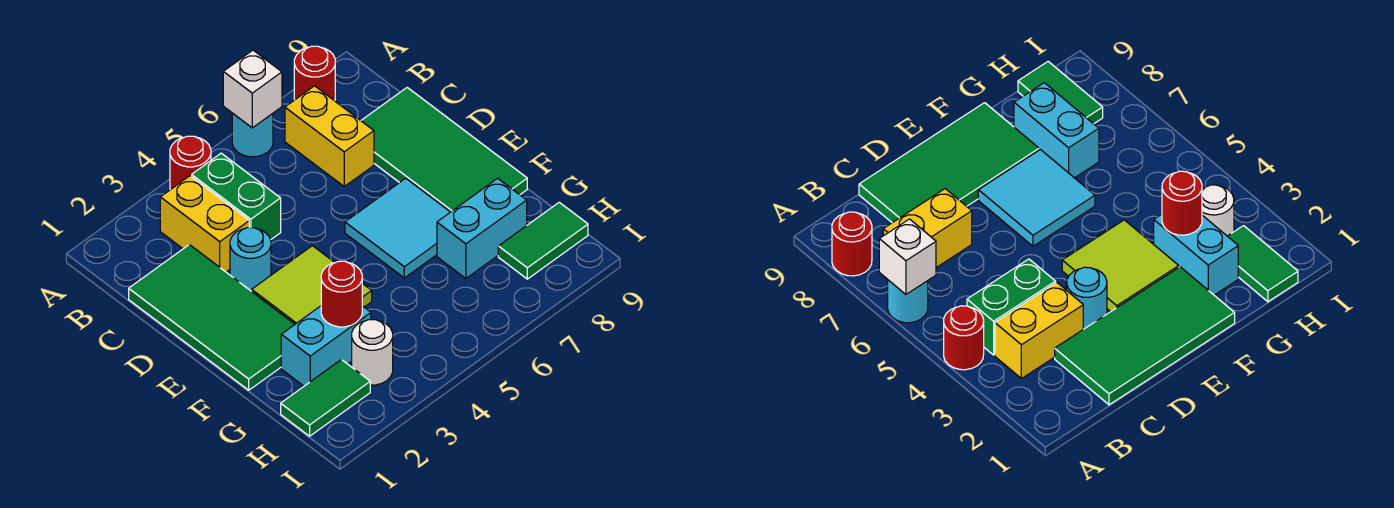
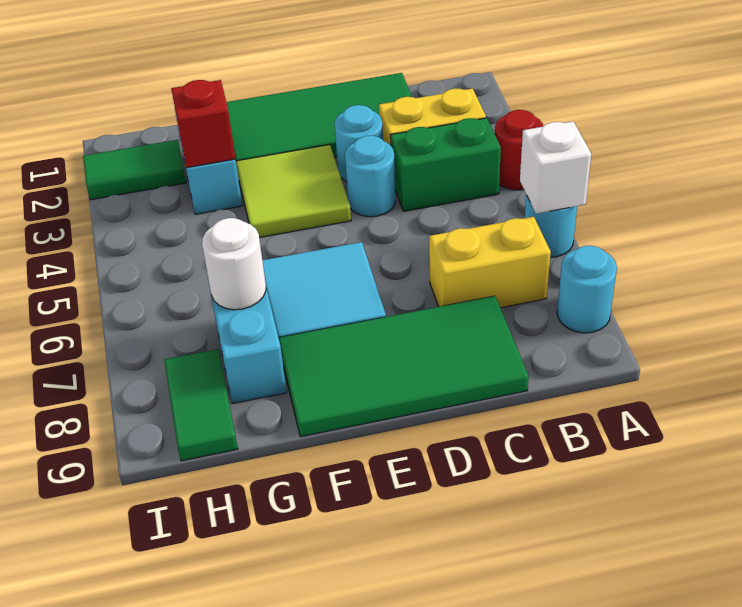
red round brick A8 level 1 -> cyan round brick A8 level 1
none -> cyan round brick D4 level 1
red round brick G3 level 2 -> red brick G3 level 2
green tile H1:H2 level 1 -> green tile H2:I2 level 1
white round brick H3 level 1 -> white round brick G7 level 2

